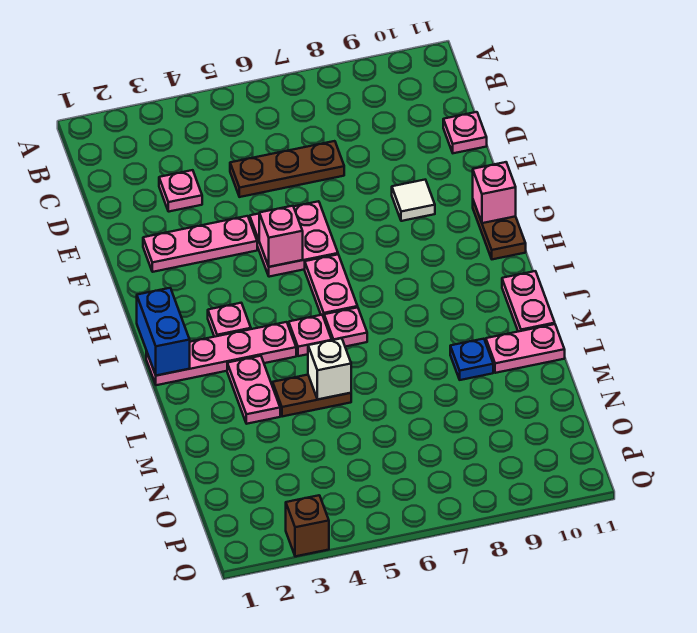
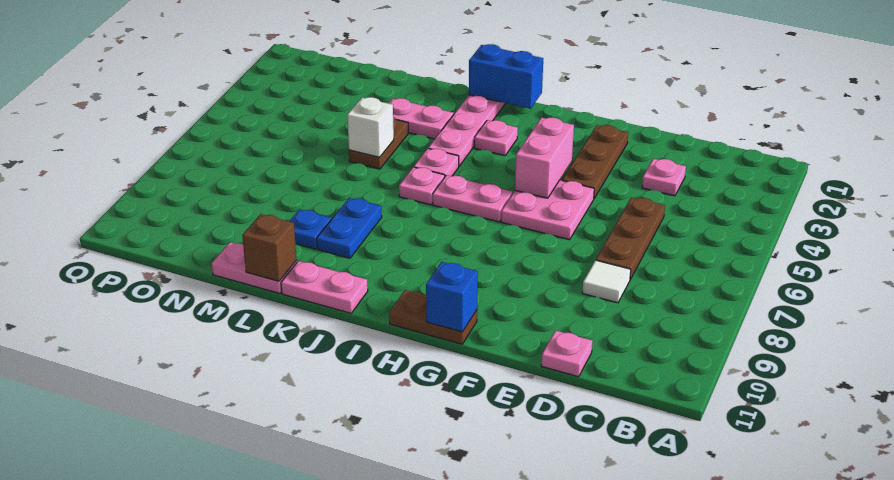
pink plate F2:F4 level 1 -> brown plate F2:F4 level 1
white tile F9 level 1 -> white tile D8 level 1
pink brick G5 level 2 -> pink brick G4:G5 level 2
pink brick G11 level 2 -> blue brick G11 level 2
none -> blue plate K8:K9 level 1
pink plate L10:L11 level 1 -> pink plate L11:M11 level 1
brown brick Q3 level 1 -> brown brick L11 level 2

